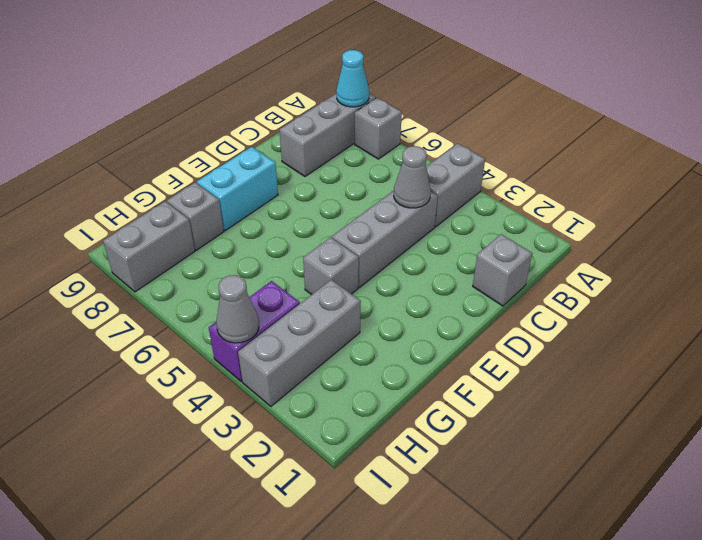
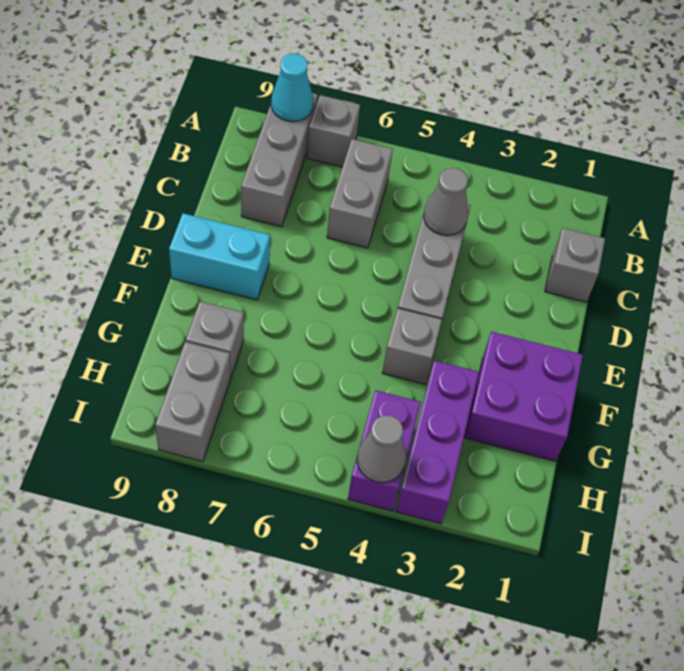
grey brick A4:B4 level 1 -> grey brick B6:C6 level 1
cyan brick E8:F8 level 1 -> cyan brick E8:E9 level 1
none -> purple brick F1:G2 level 1
grey brick G3:I3 level 1 -> purple brick G3:I3 level 1

